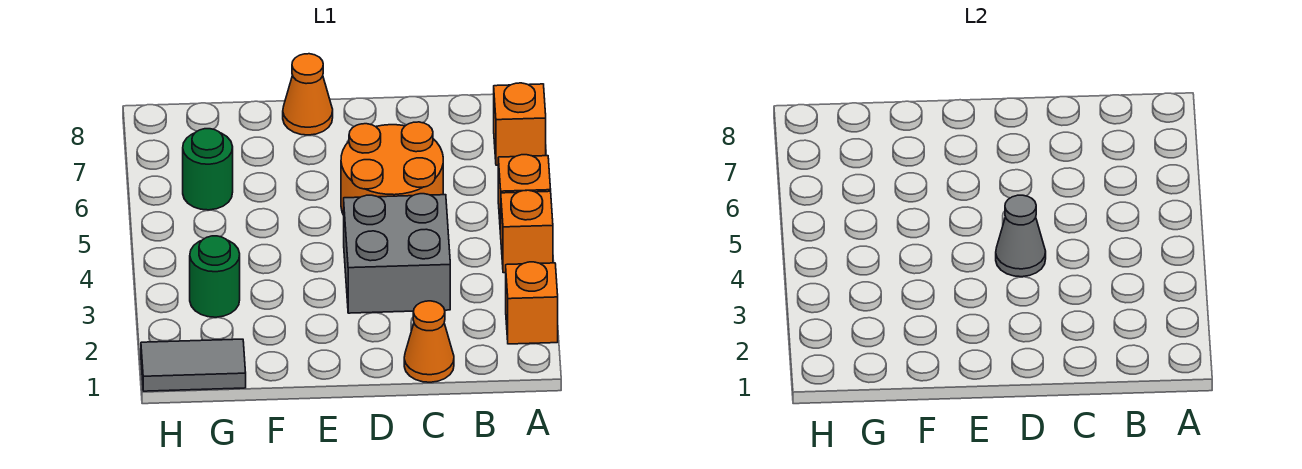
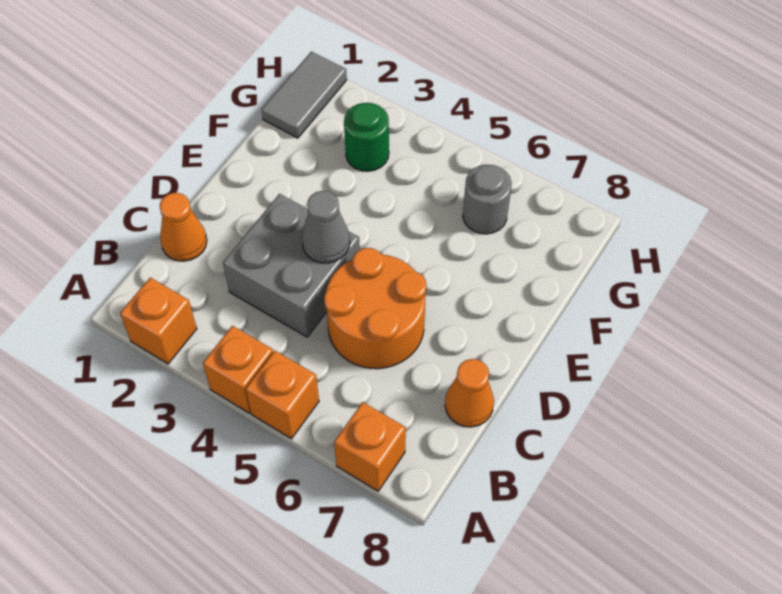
orange cone E8 level 1 -> orange cone C8 level 1
green round brick G6 level 1 -> grey round brick G6 level 1

